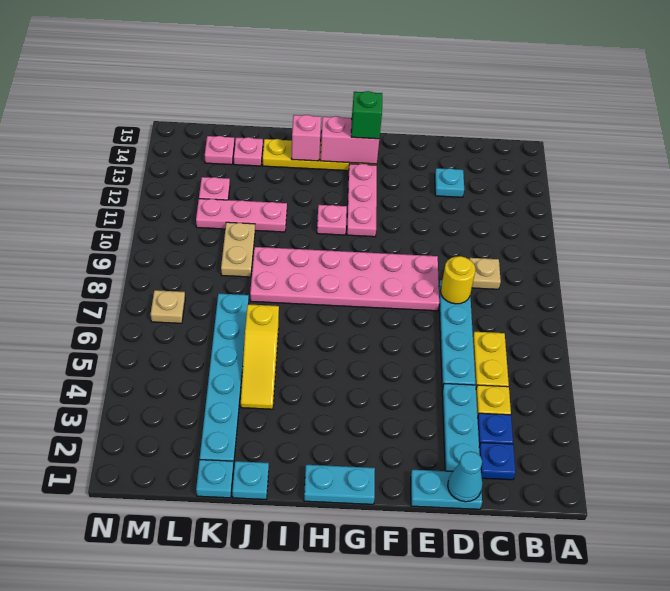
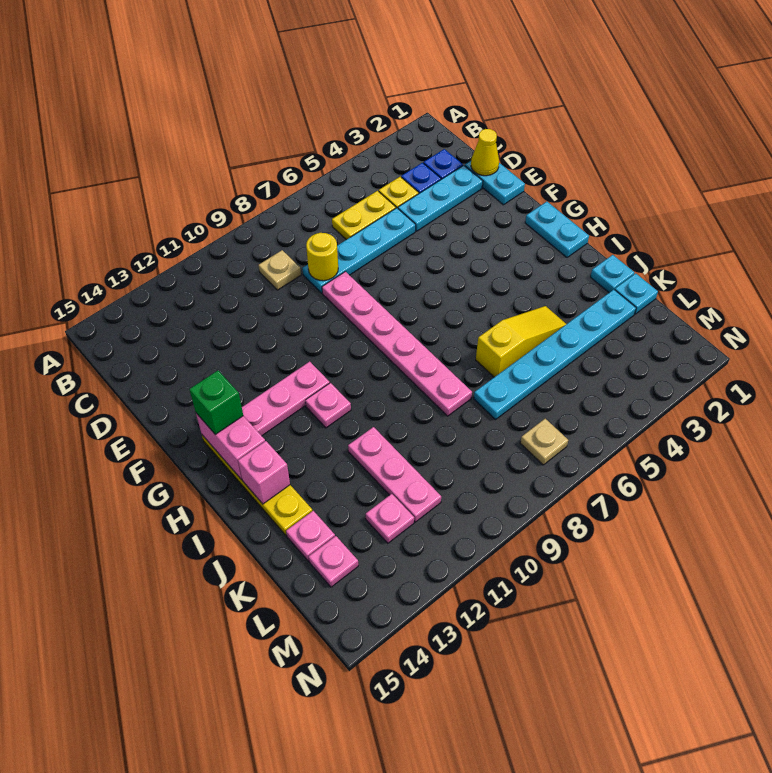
cyan cone D1 level 2 -> yellow cone D1 level 2
cyan plate D13 level 1 -> none
pink plate E8:J9 level 1 -> pink plate E8:J8 level 1
tan plate K9:K10 level 1 -> none

